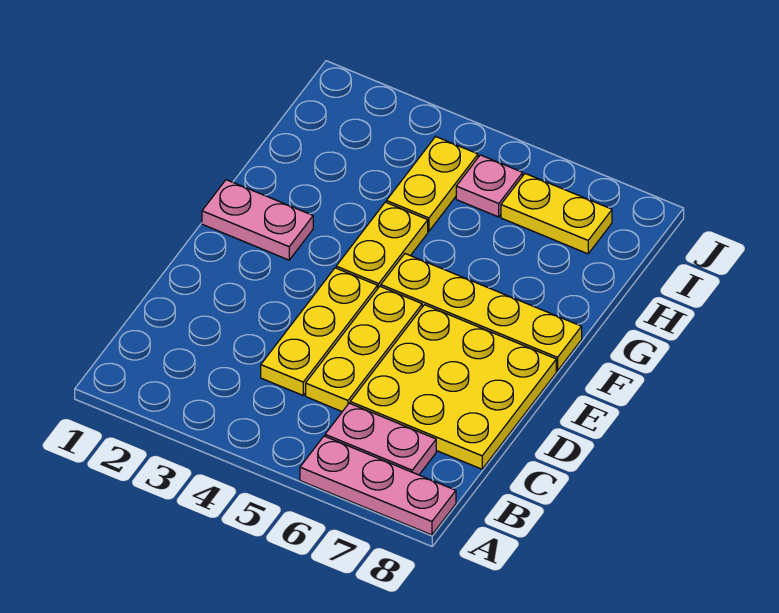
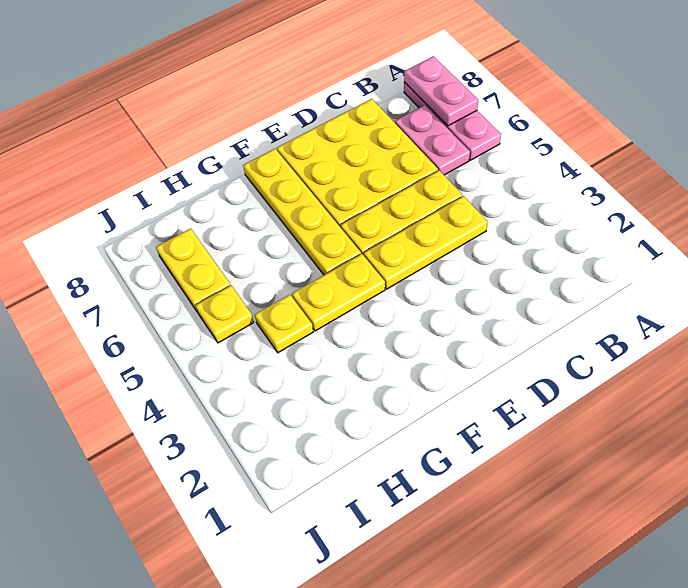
pink plate F1:F2 level 1 -> pink plate A7:A8 level 2
yellow plate H4:I4 level 1 -> yellow plate H4 level 1
pink plate I5 level 1 -> yellow plate I5 level 1

